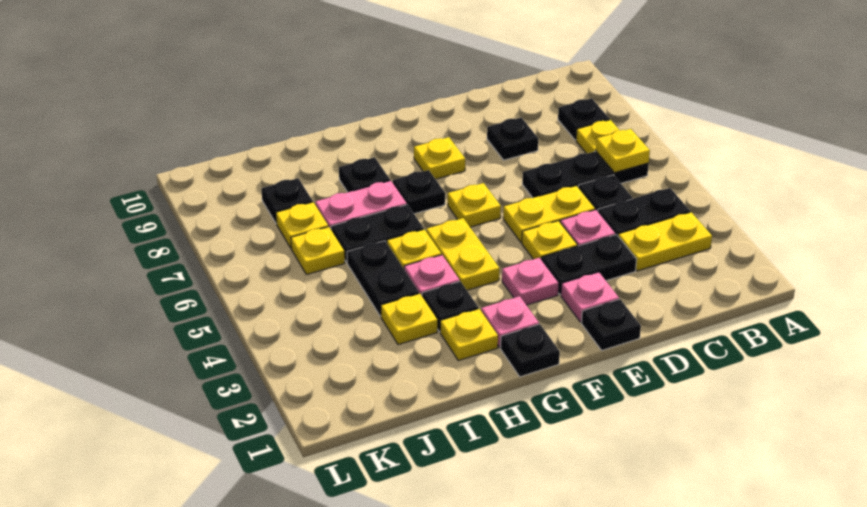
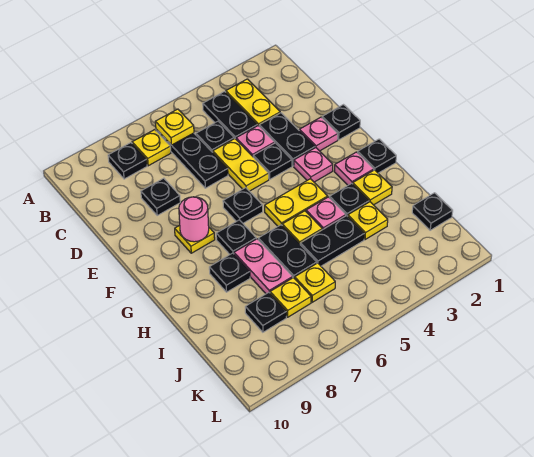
yellow plate E4 level 1 -> black plate E4 level 1
yellow plate F6 level 1 -> black plate F6 level 1
none -> pink round brick F8 level 2
none -> black plate J1 level 1

